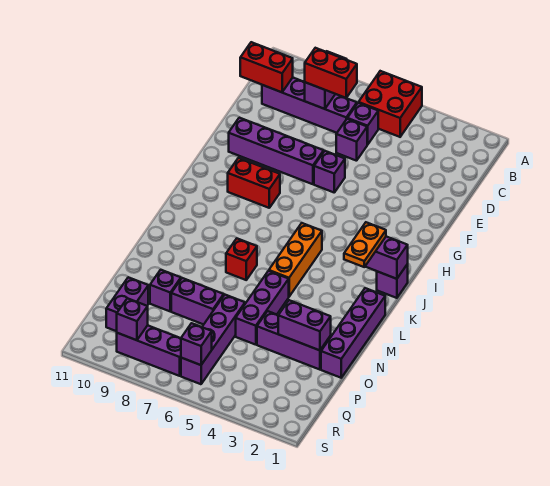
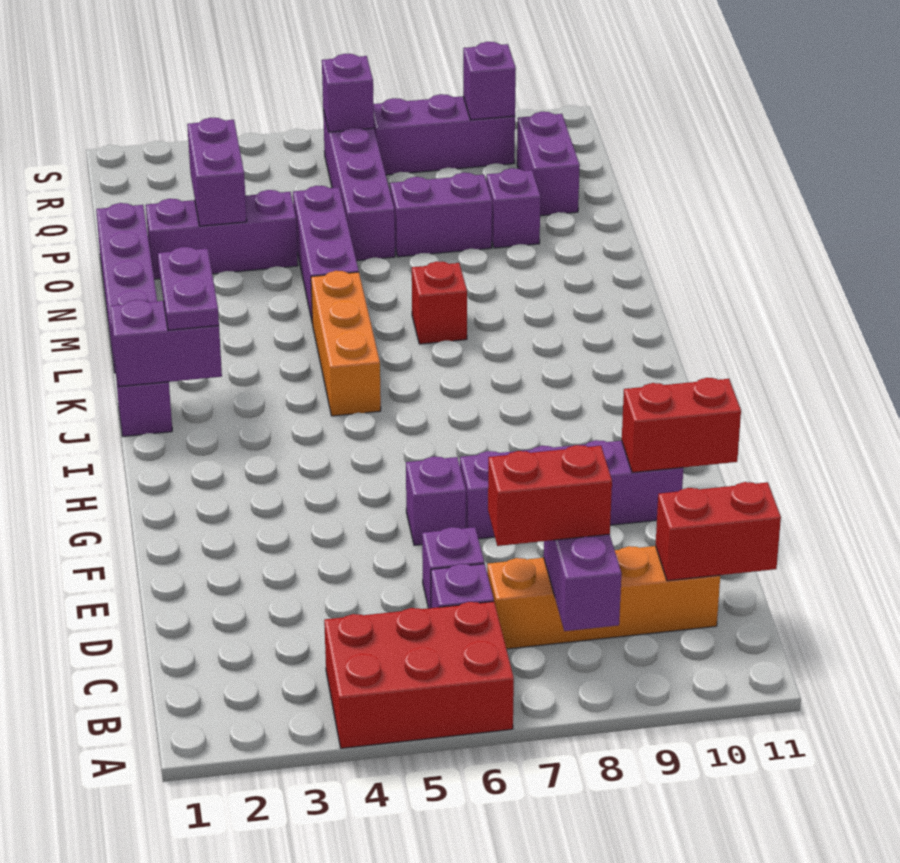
red brick A5:B6 level 1 -> red brick A4:B6 level 1
purple brick C7:C10 level 1 -> orange brick C7:C10 level 1
red brick H8:H9 level 1 -> red brick F10:F11 level 2
orange plate J2:K2 level 3 -> purple plate J2:K2 level 3
purple brick O2:O3 level 2 -> purple brick O3:P3 level 2

